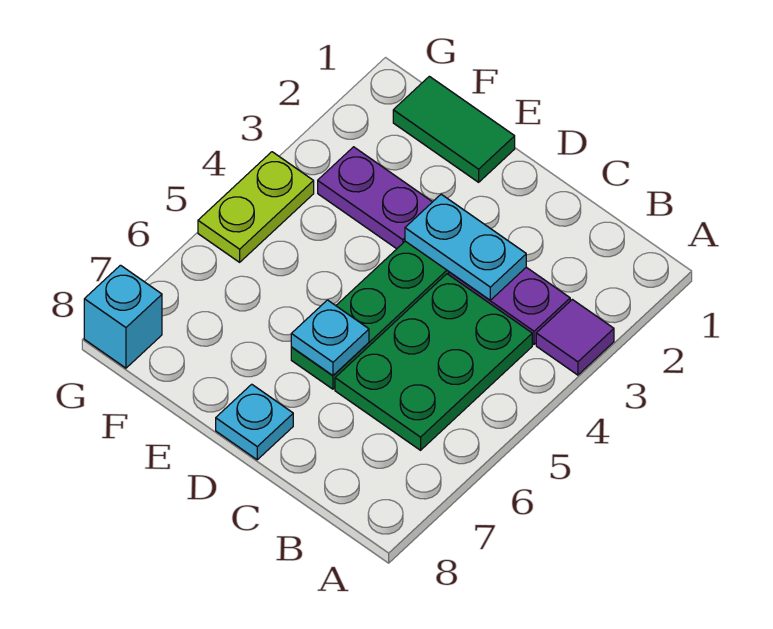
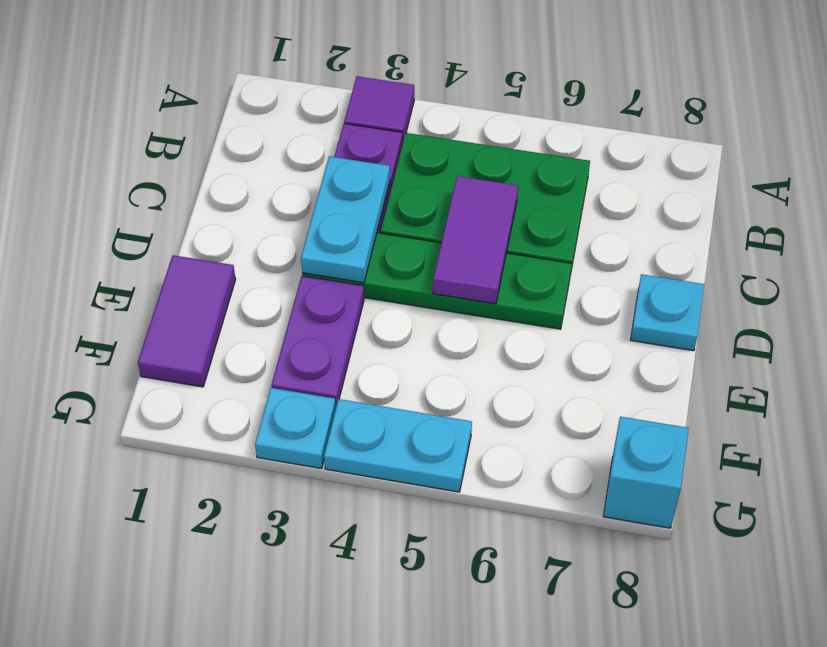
none -> purple tile C5:D5 level 2
cyan plate D6 level 2 -> cyan plate G3 level 1
green tile E1:F1 level 1 -> purple tile E1:F1 level 1
lime plate G4:G5 level 1 -> cyan plate G4:G5 level 1

